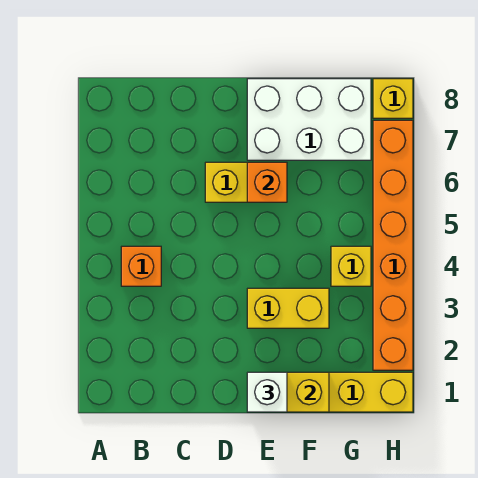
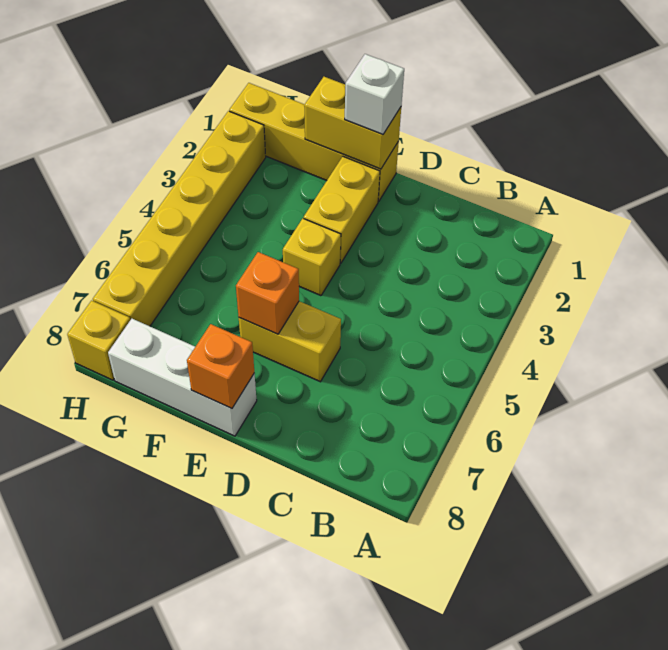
orange brick B4 level 1 -> orange brick E8 level 2
yellow brick E3:F3 level 1 -> yellow brick E2:E3 level 1
white brick E7:G8 level 1 -> white brick E8:G8 level 1
yellow brick G4 level 1 -> yellow brick E4 level 1
orange brick H2:H7 level 1 -> yellow brick H2:H7 level 1

